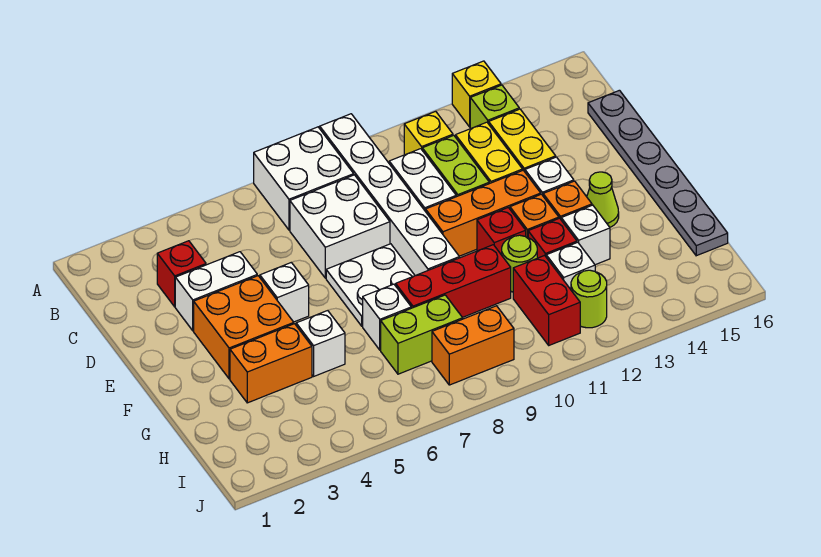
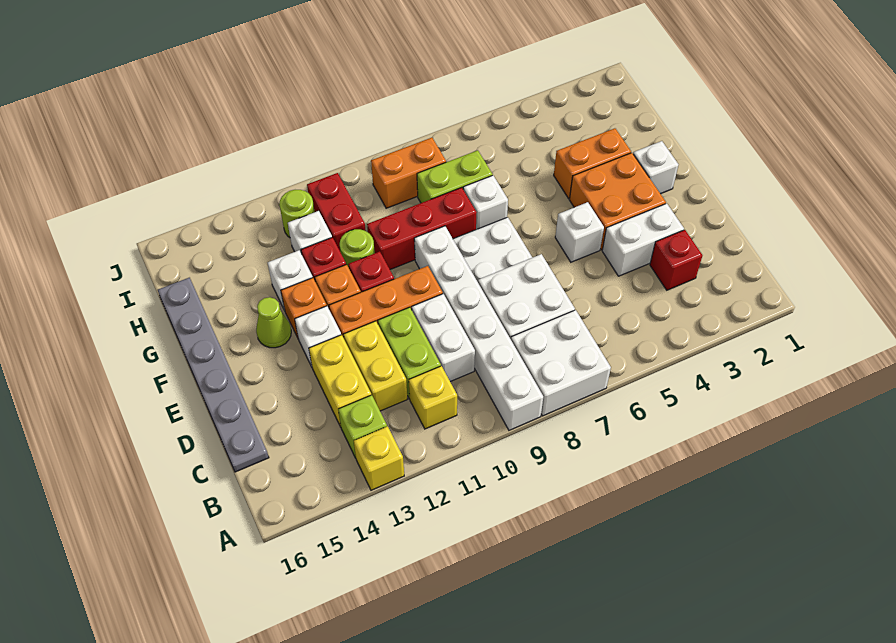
white brick G5 level 1 -> white brick F2 level 1

